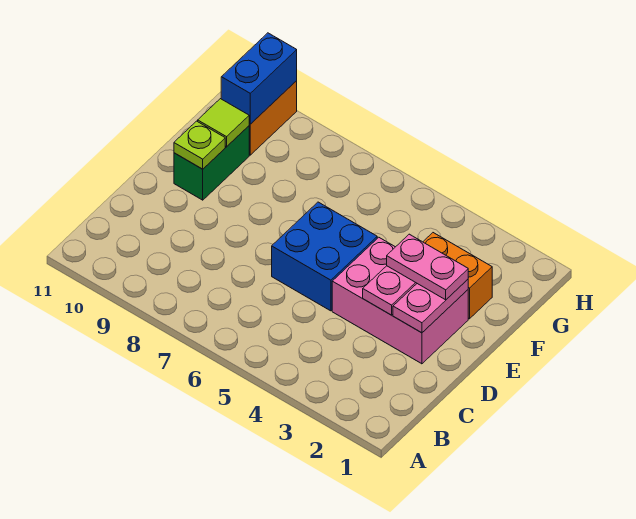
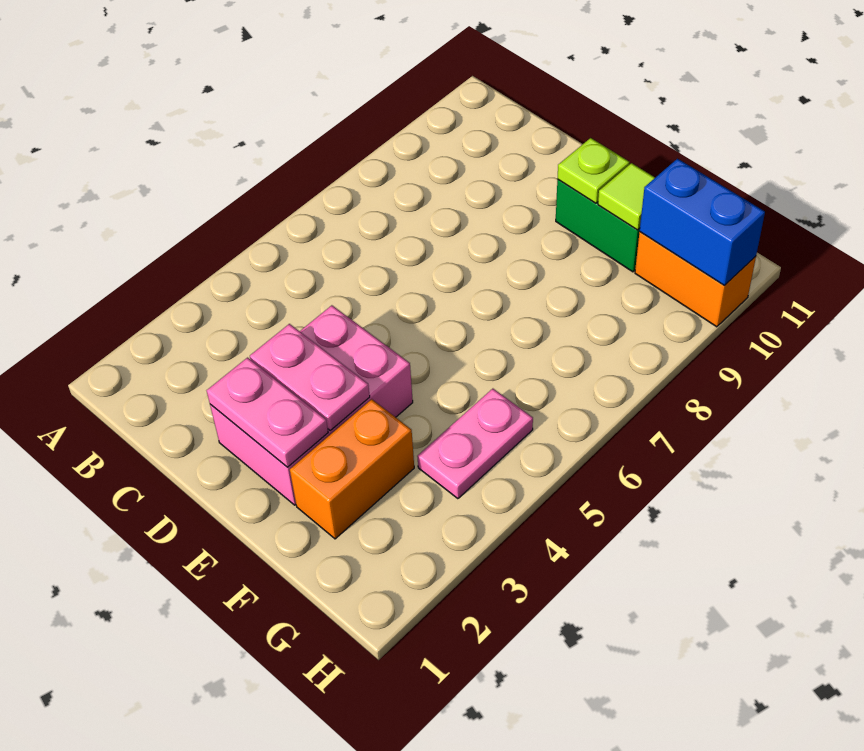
blue brick D5:E6 level 1 -> none
pink plate E2:E3 level 3 -> pink plate G4:G5 level 1

